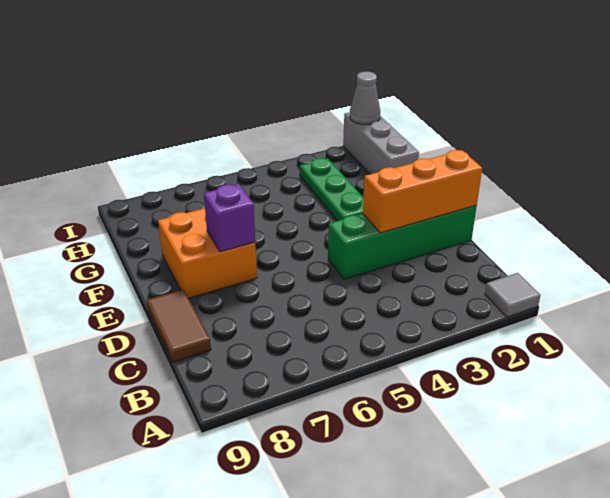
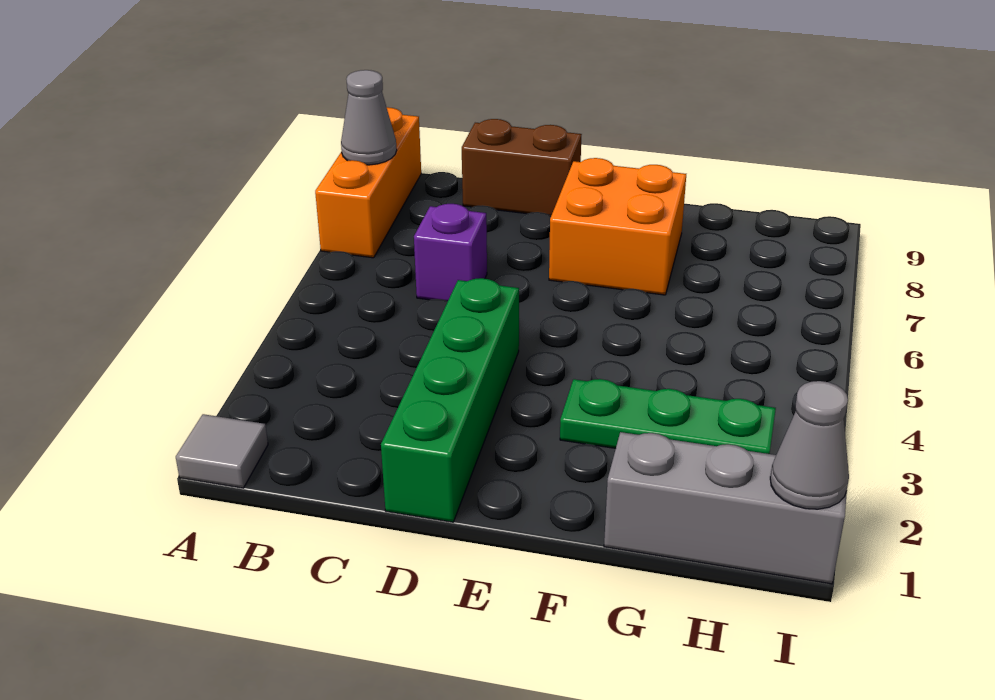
none -> grey cone A8 level 2
brown tile C9:D9 level 1 -> brown brick C9:D9 level 1
orange brick D1:D3 level 2 -> orange brick A7:A9 level 1
purple brick E7 level 2 -> purple brick C6 level 1

